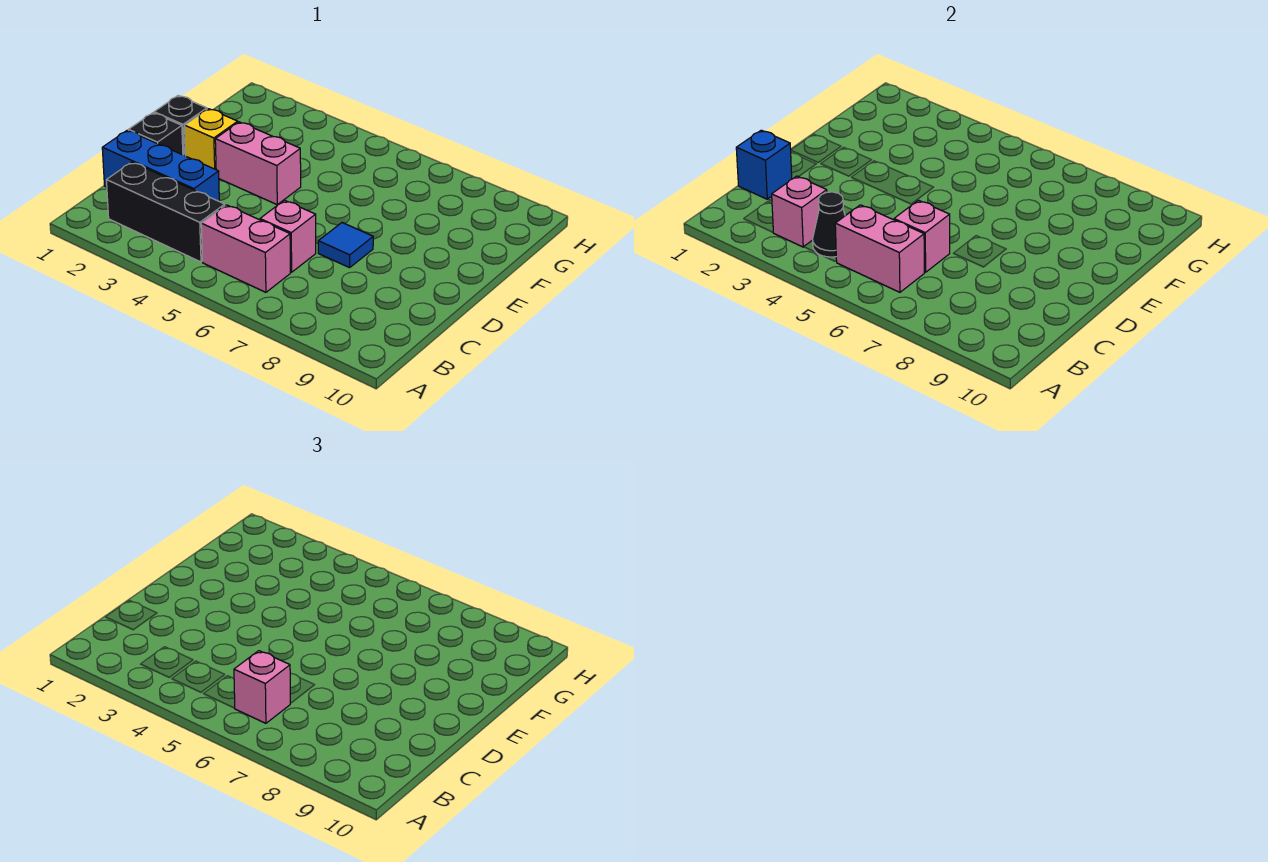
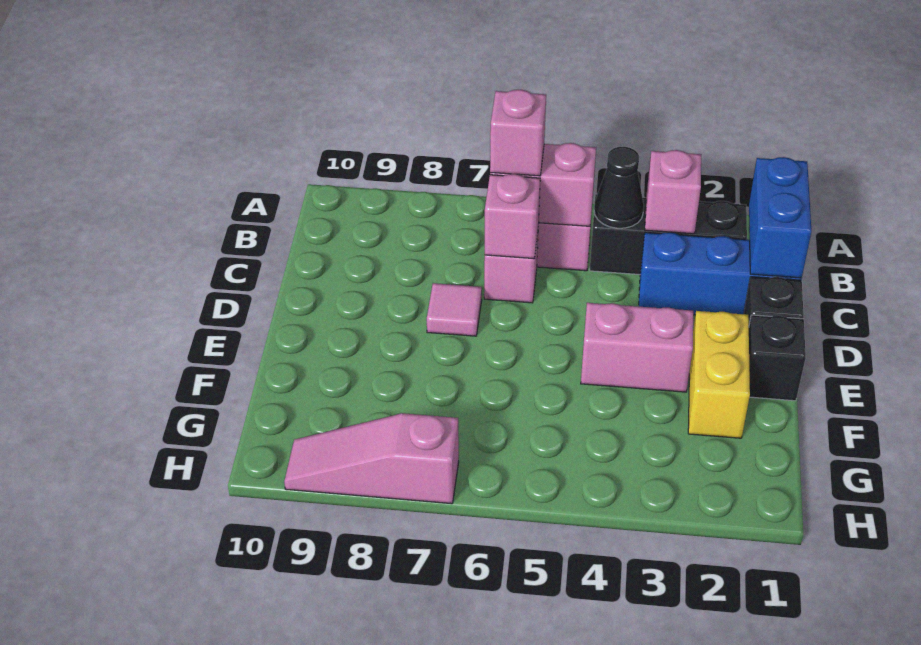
blue brick C1 level 2 -> blue brick B1:C1 level 2
blue tile D7 level 1 -> pink tile D7 level 1
yellow brick E2 level 1 -> yellow brick E2:F2 level 1
none -> pink slope H7:H9 level 1 top 7

